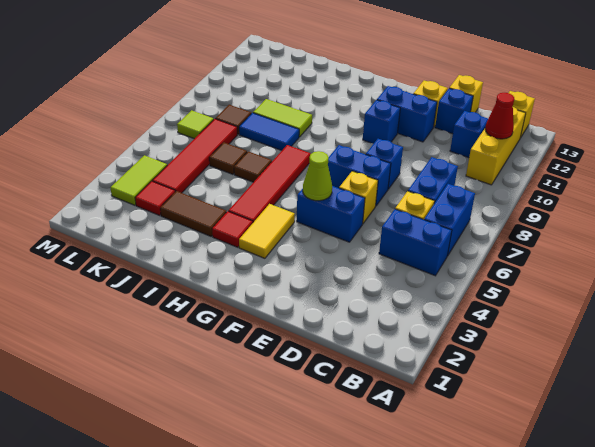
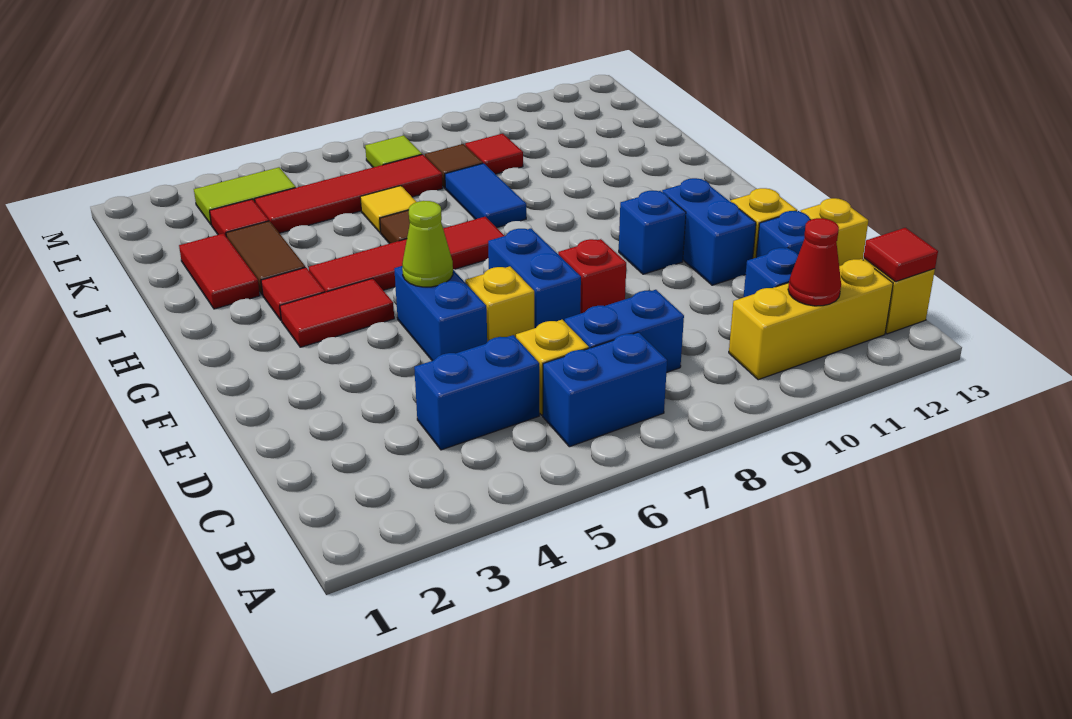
blue brick B5:C5 level 1 -> blue brick C4:C5 level 1
none -> red tile B13 level 2
blue brick E8 level 1 -> red brick E8 level 1
yellow tile G3:G4 level 1 -> red tile G3:G4 level 1
none -> red tile I2:J2 level 1
lime tile I9:J9 level 1 -> none
brown tile J6 level 1 -> yellow tile J6 level 1
none -> red tile K9 level 1

